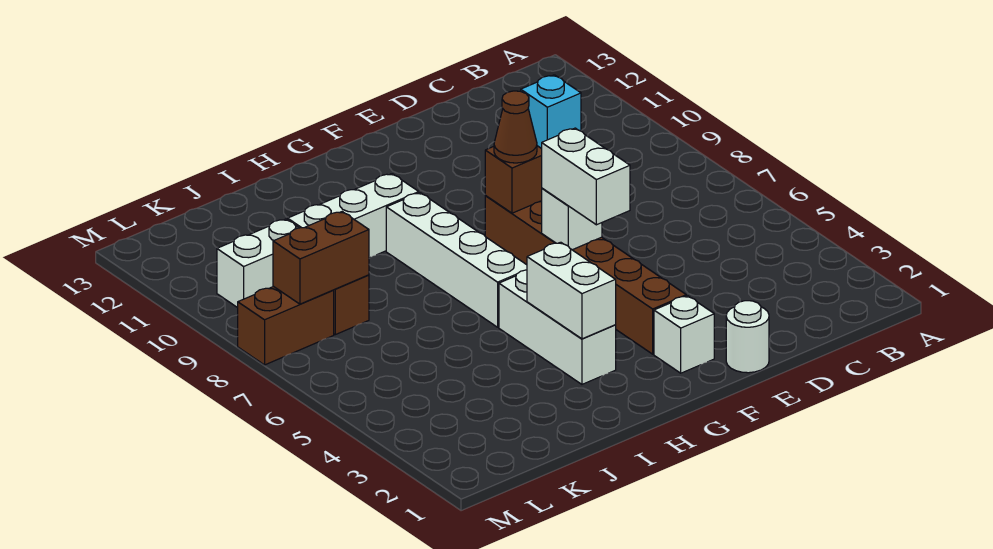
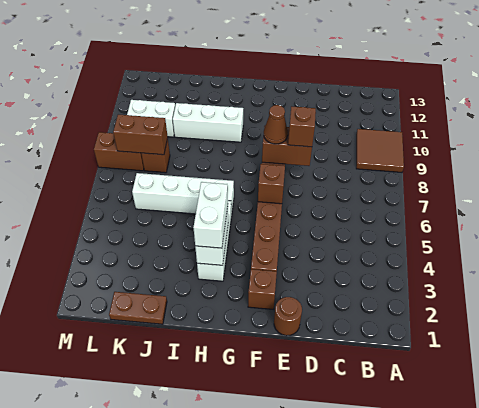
none -> brown tile A9:B10 level 1
white round brick E1 level 1 -> brown round brick E1 level 1
cyan brick E8 level 3 -> brown brick E8 level 3
white brick F2 level 1 -> brown brick F2 level 1
white brick F5:F6 level 3 -> white brick H3:H4 level 3
white brick F6 level 2 -> brown brick F6 level 2
white brick H6:H9 level 1 -> white brick H6:K6 level 1
none -> brown plate J1:K1 level 1

